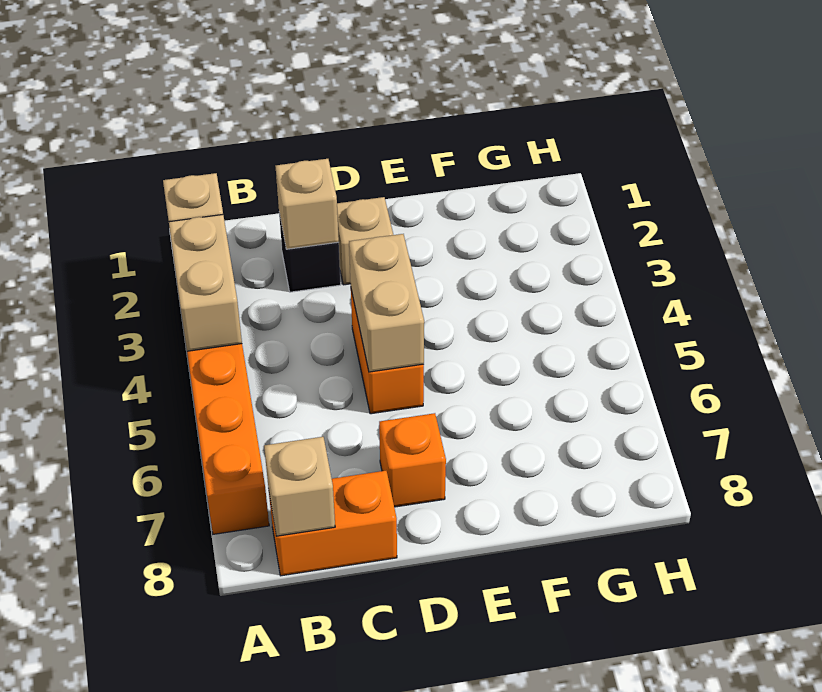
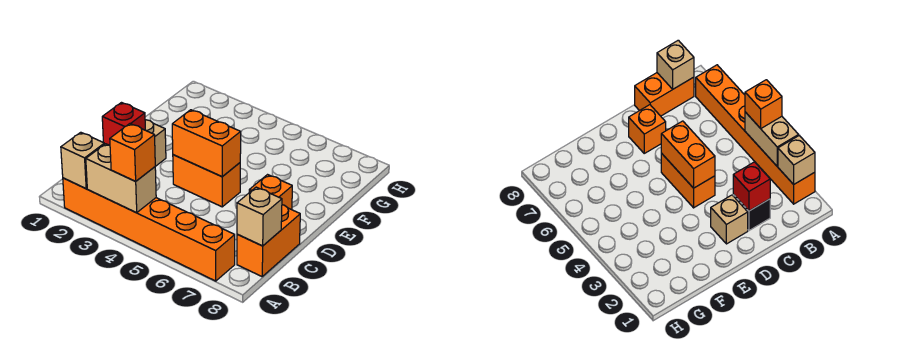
none -> orange brick A4 level 3
tan brick C2 level 2 -> red brick C2 level 2
tan brick D4:D5 level 2 -> orange brick D4:D5 level 2

